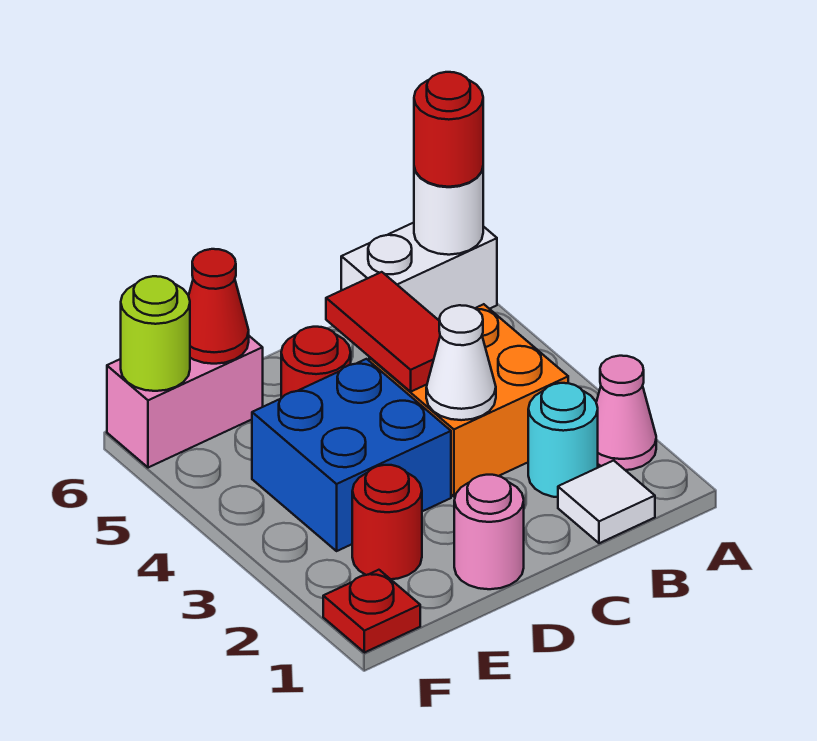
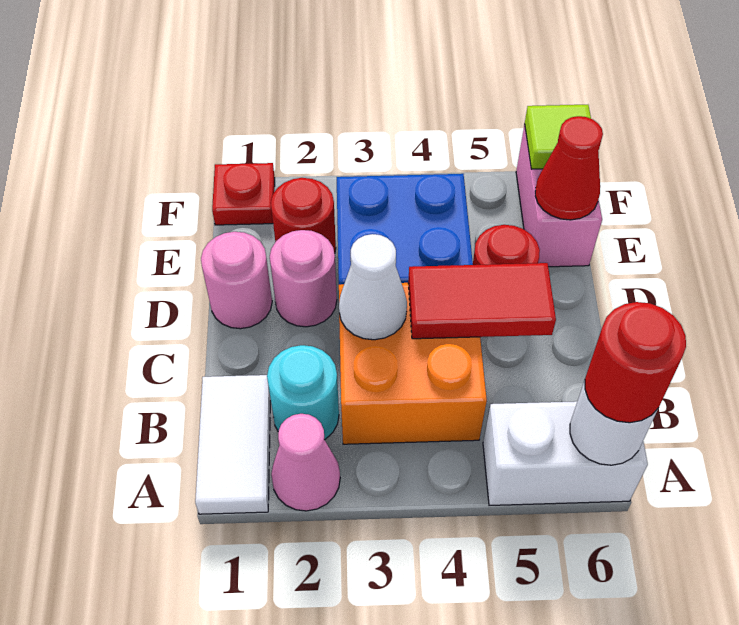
white brick A6:B6 level 1 -> white brick A5:A6 level 1
white tile B1 level 1 -> white tile A1:B1 level 1
none -> pink round brick D2 level 1
lime round brick F6 level 2 -> lime tile F6 level 2

